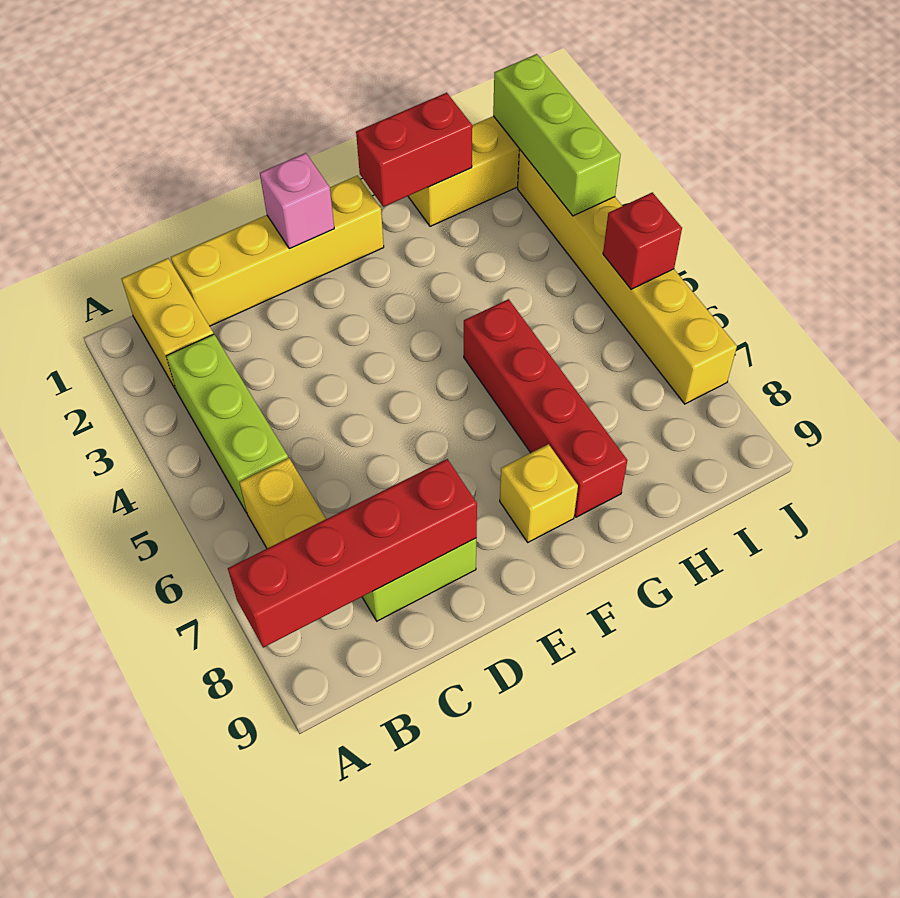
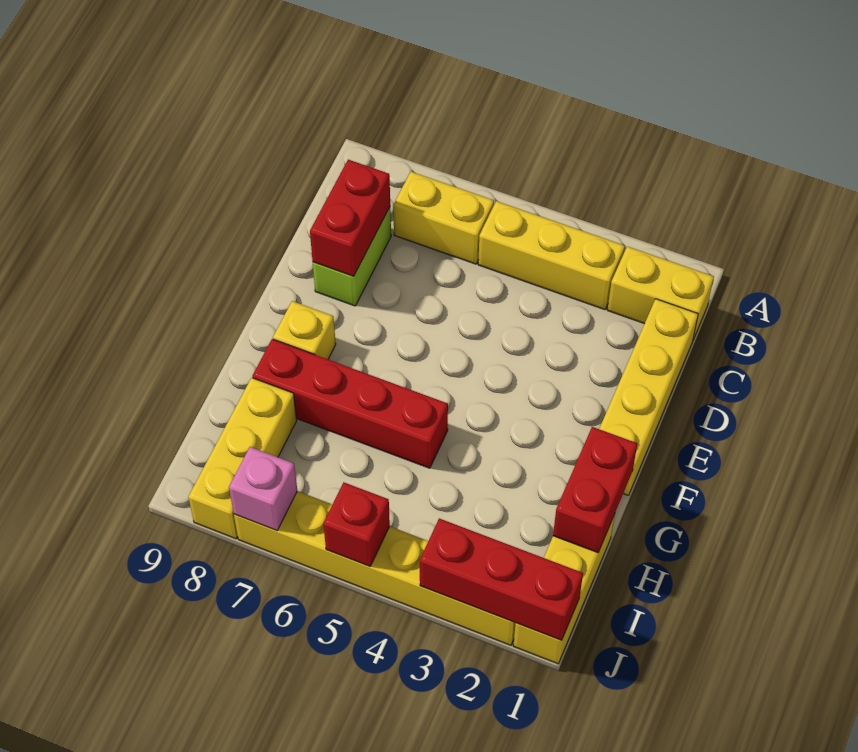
red brick A8:D8 level 2 -> red brick C8:D8 level 2
lime brick B3:B5 level 1 -> yellow brick B3:B5 level 1
pink brick E1 level 2 -> pink brick J7 level 2
none -> yellow brick H8:J8 level 1
lime brick J1:J3 level 2 -> red brick J1:J3 level 2

